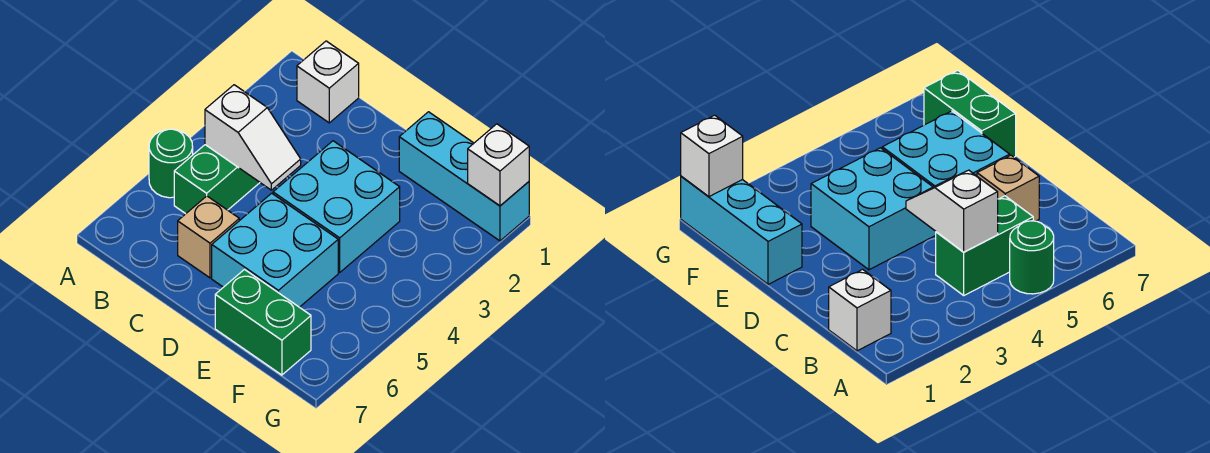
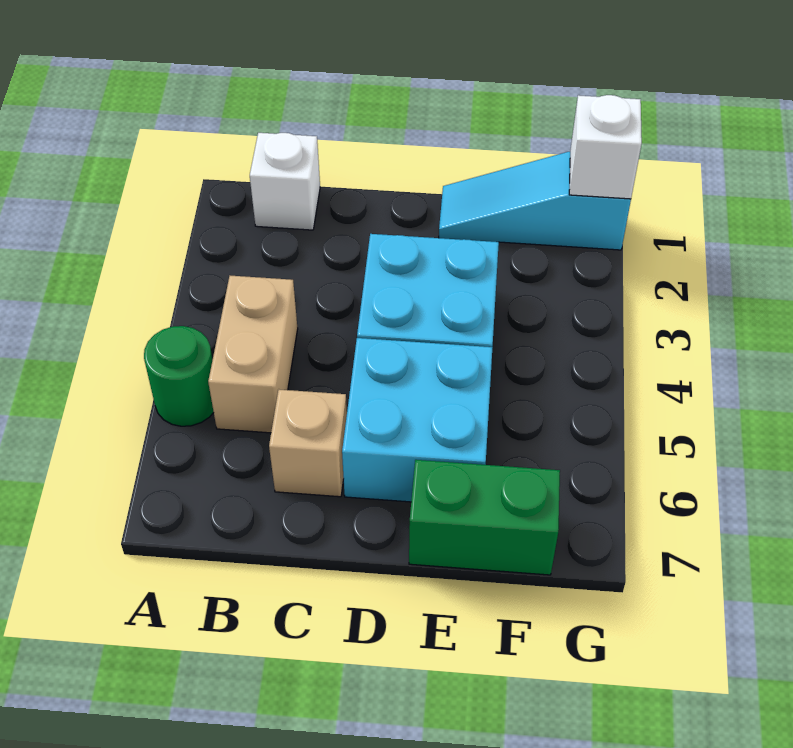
green brick B4:B5 level 1 -> tan brick B4:B5 level 1
white slope B4:C4 level 2 top B -> none
cyan brick E1:G1 level 1 -> cyan slope E1:G1 level 1 top G

